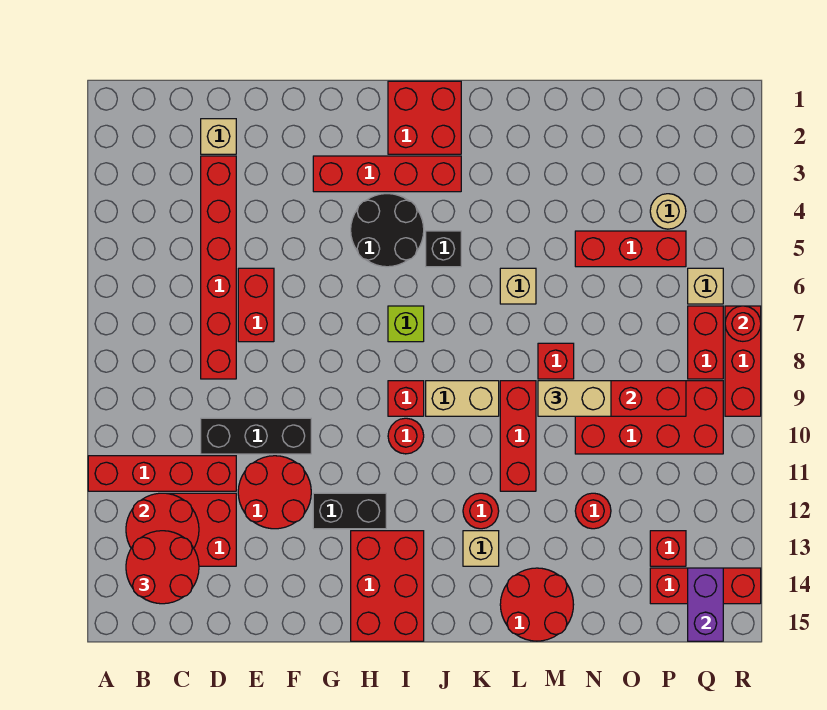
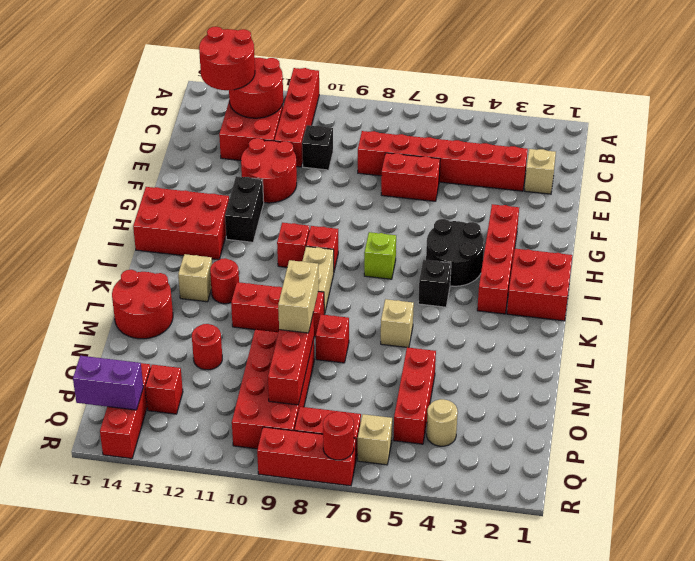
black brick D10:F10 level 1 -> black brick D10 level 1
red round brick I10 level 1 -> red brick I10 level 1

